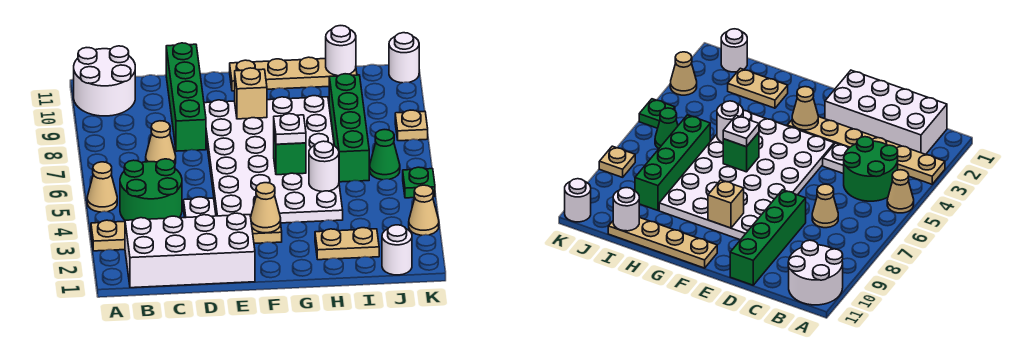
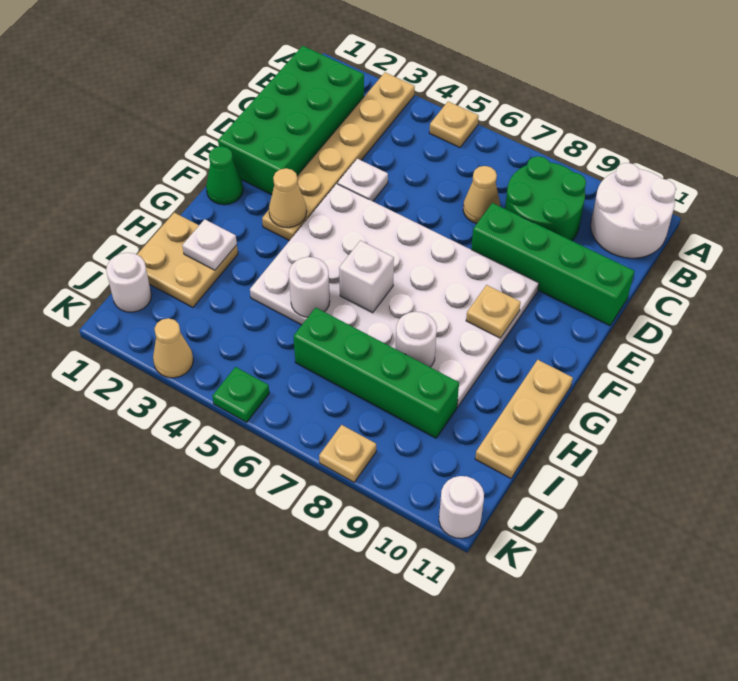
tan cone A5 level 1 -> tan plate A5 level 1
white brick B1:E2 level 1 -> green brick B1:E2 level 1
green round brick B4:C5 level 1 -> green round brick B8:C9 level 1
tan brick F9 level 2 -> tan plate F9 level 2
tan plate F11:I11 level 1 -> tan plate G11:I11 level 1
green brick G6 level 2 -> white brick G6 level 2
white plate G6 level 3 -> white plate H2 level 2
tan plate H2:I2 level 1 -> tan plate H1:I2 level 1
white round brick I11 level 2 -> white round brick H8 level 2
green cone J6 level 1 -> green cone F1 level 1

